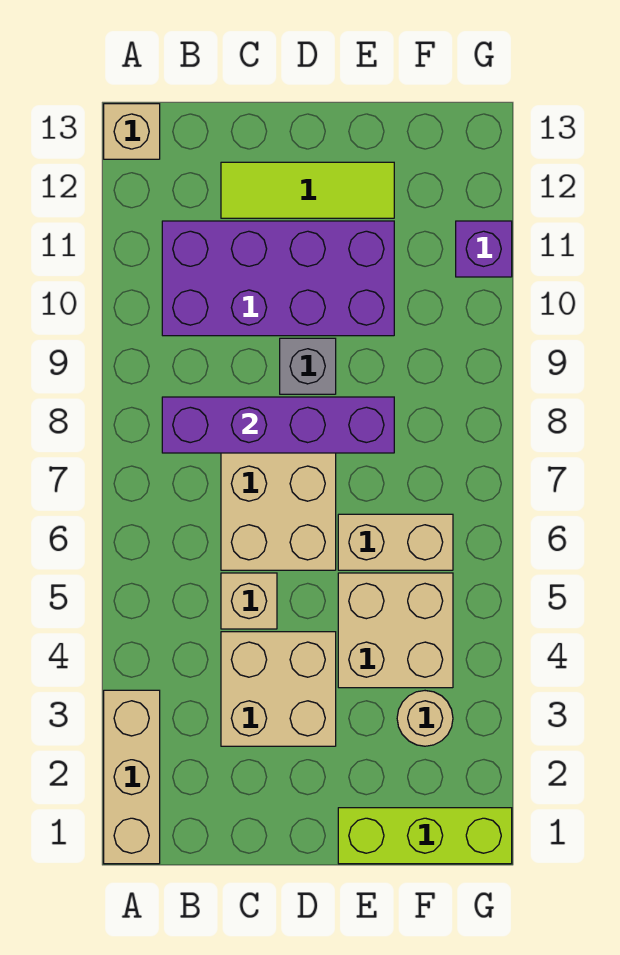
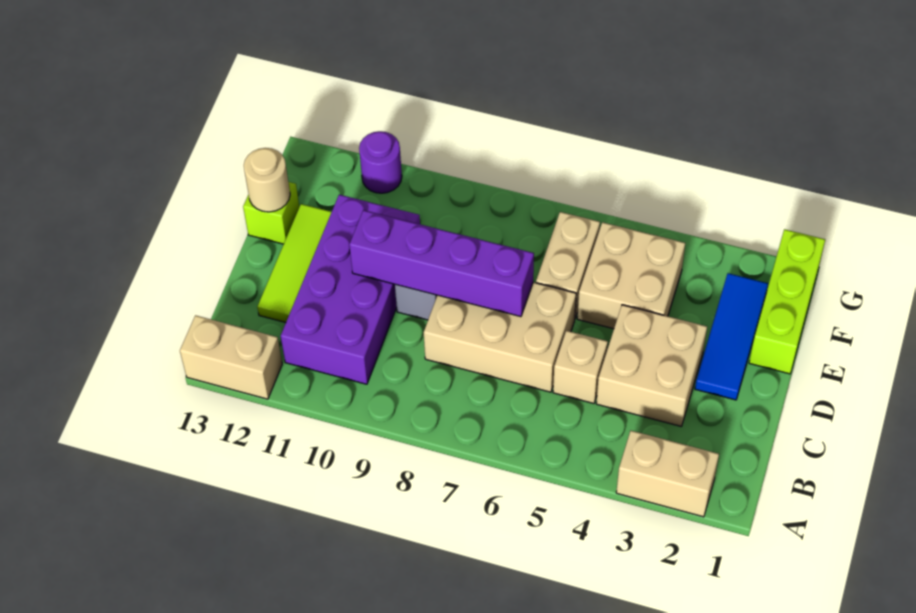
tan brick A1:A3 level 1 -> tan brick A2:A3 level 1
tan brick A13 level 1 -> tan brick A12:A13 level 1
purple brick B8:E8 level 2 -> purple brick D7:D10 level 2
none -> blue tile D2:F2 level 1
none -> lime brick E13 level 1
tan round brick F3 level 1 -> tan round brick E13 level 2
purple brick G11 level 1 -> purple round brick G11 level 1

